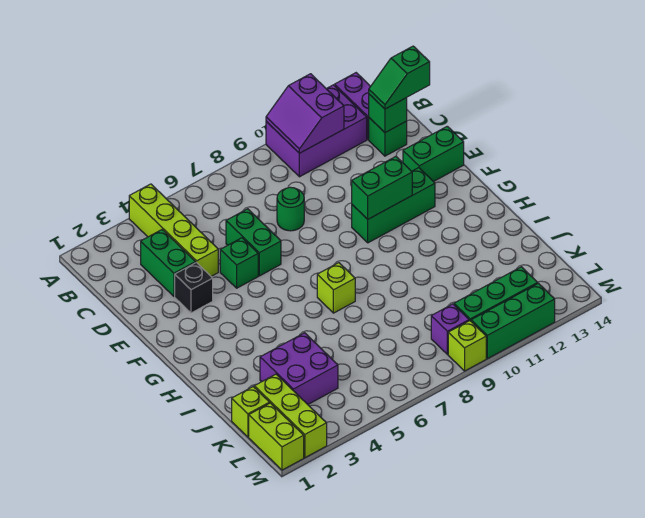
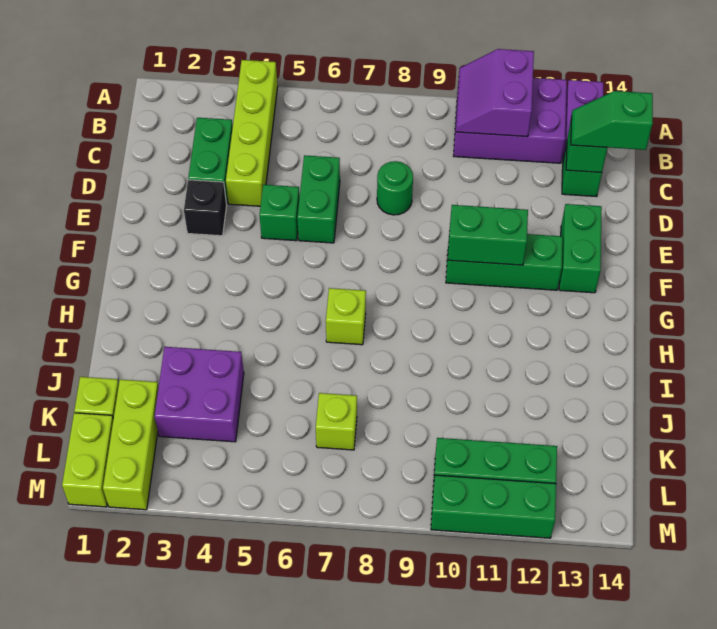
green brick E13:E14 level 1 -> green brick E13:F13 level 1
purple brick L9 level 1 -> none
lime brick M9 level 1 -> lime brick K7 level 1

